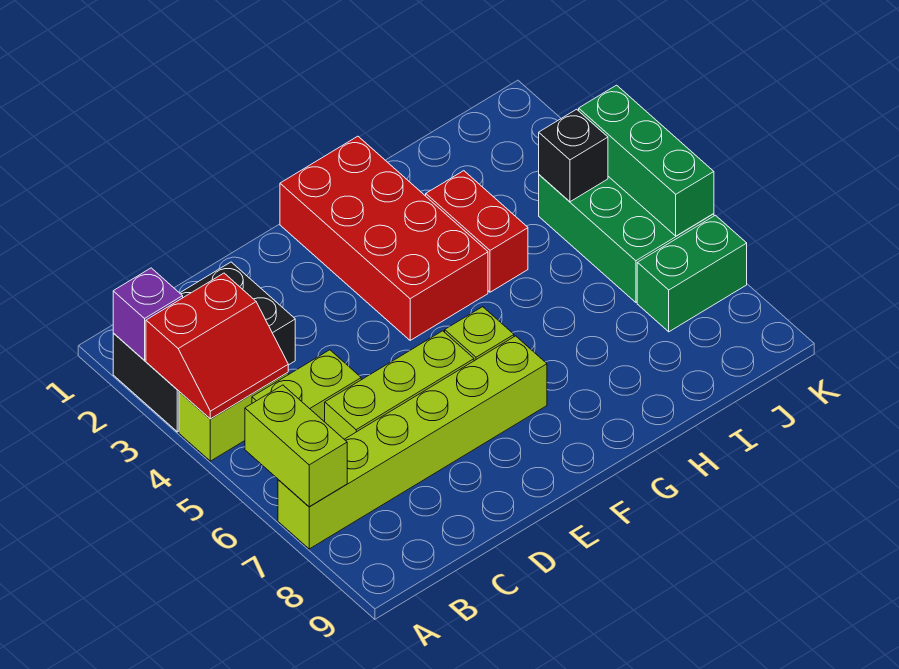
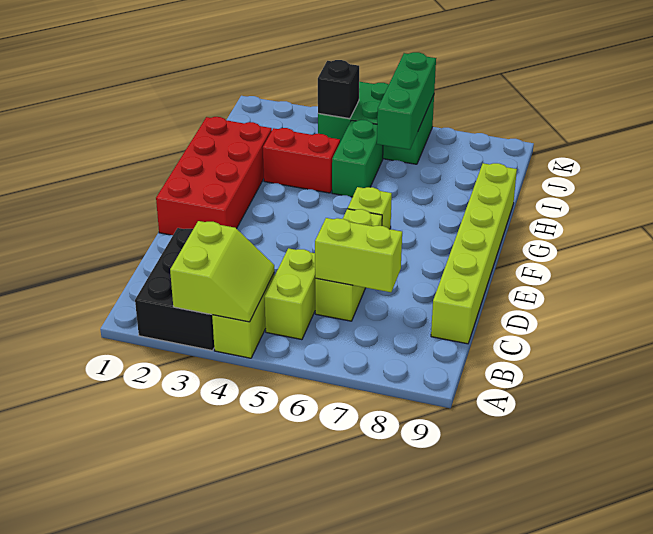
purple brick A2 level 2 -> none
red slope A3:B4 level 2 top 3 -> lime slope A3:B4 level 2 top 3
lime brick A6:A7 level 2 -> lime brick C6:C7 level 2
lime brick A7:F7 level 1 -> lime brick C9:H9 level 1
red brick F1:G4 level 1 -> red brick E1:H2 level 1
green brick J7:K7 level 1 -> green brick H5:I5 level 1
green brick K4:K6 level 2 -> green brick I6:K6 level 2

